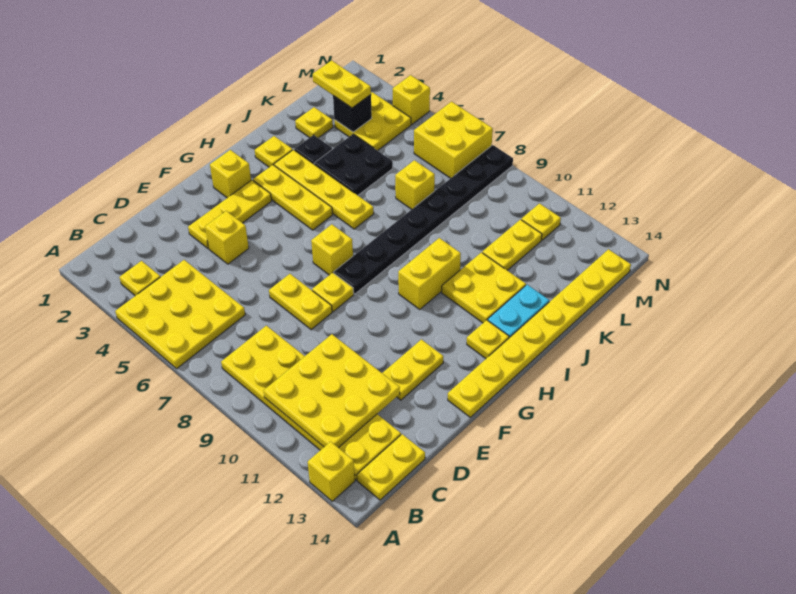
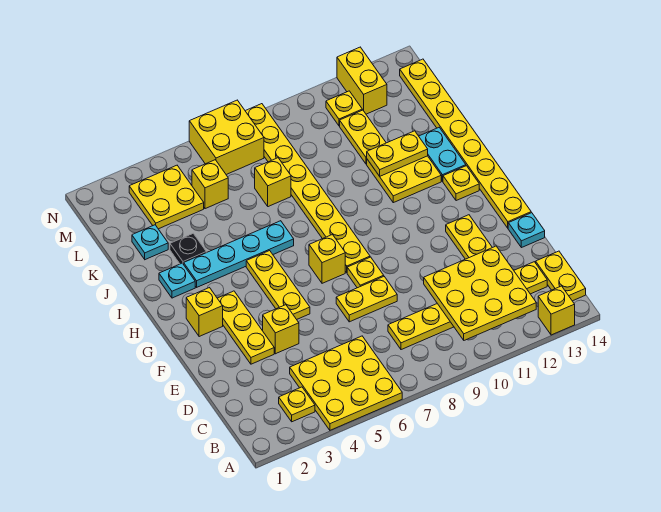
yellow plate B8:C13 level 1 -> yellow plate C8:C13 level 1
none -> cyan plate E14 level 1
black plate G8:N8 level 1 -> yellow plate G8:N8 level 1
yellow plate H3:H5 level 1 -> yellow plate F5:H5 level 1
yellow brick H10:I10 level 1 -> yellow brick M12:N12 level 1
yellow plate I2 level 1 -> cyan plate I2 level 1
yellow plate I3:I6 level 1 -> cyan plate I3:I6 level 1
black plate J4:K5 level 1 -> none
yellow plate K2 level 1 -> cyan plate K2 level 1
yellow plate L2:L3 level 3 -> yellow plate J11:J12 level 2
black brick L3 level 2 -> none
yellow brick N4 level 1 -> yellow brick L5 level 1

